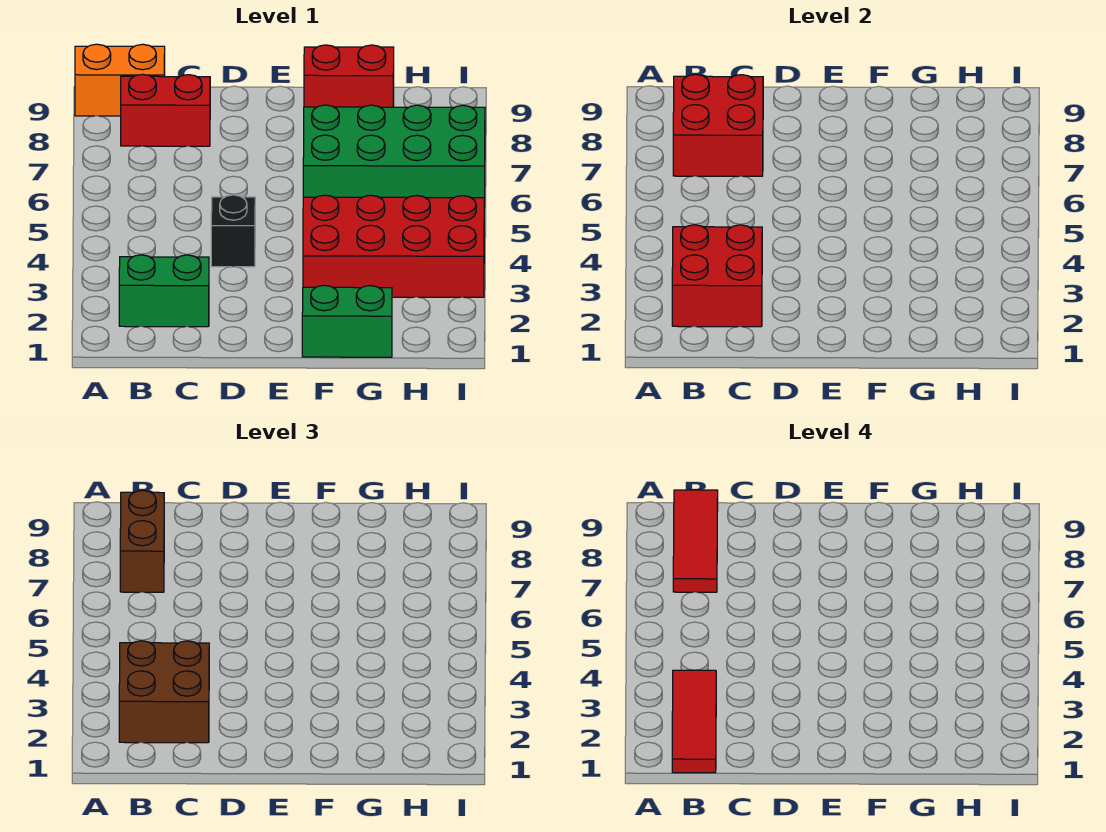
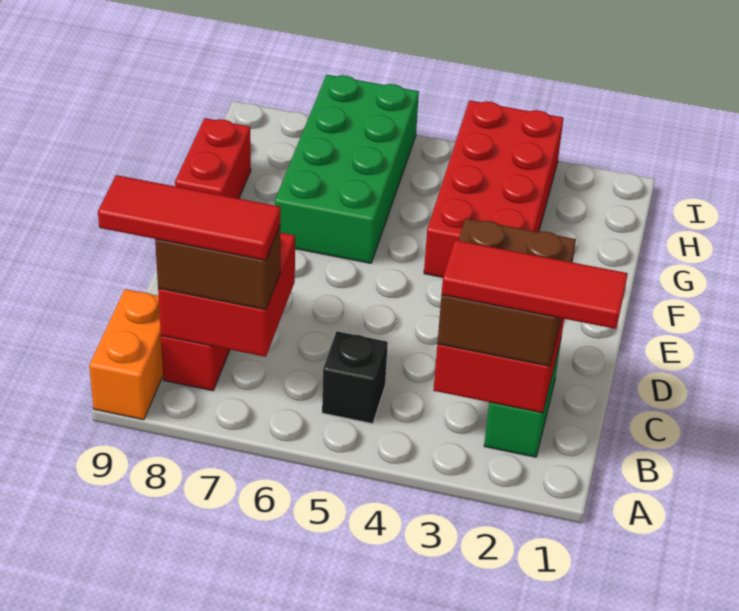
black brick D4 level 1 -> black brick B5 level 1
green brick F1:G1 level 1 -> none

